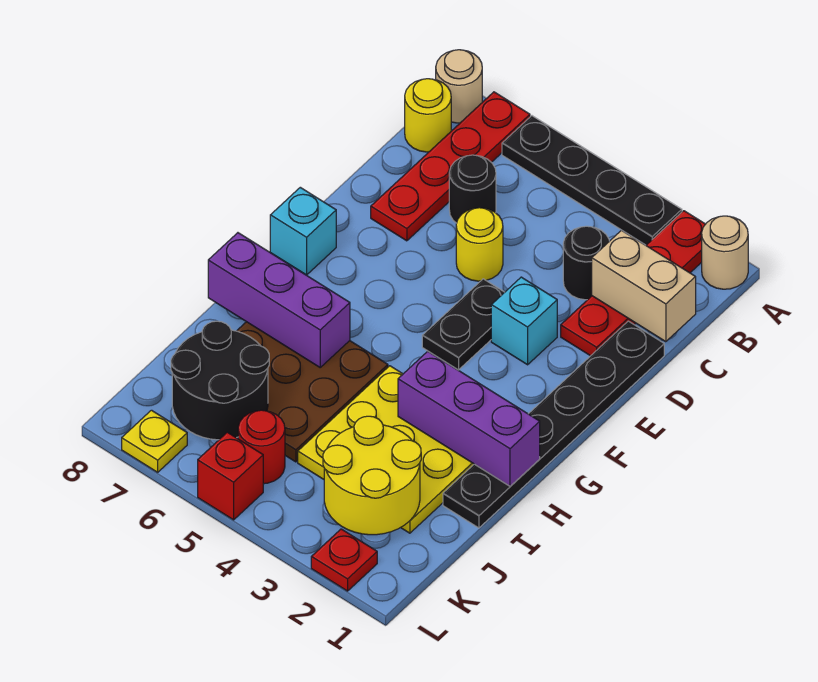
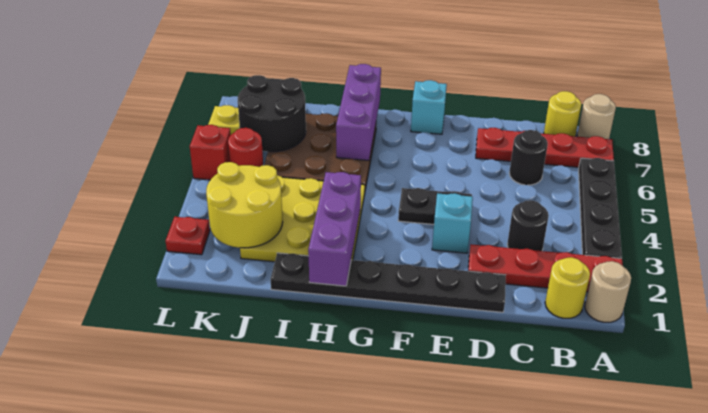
tan brick C1:C2 level 2 -> none
yellow round brick D5 level 1 -> yellow round brick B1 level 1

